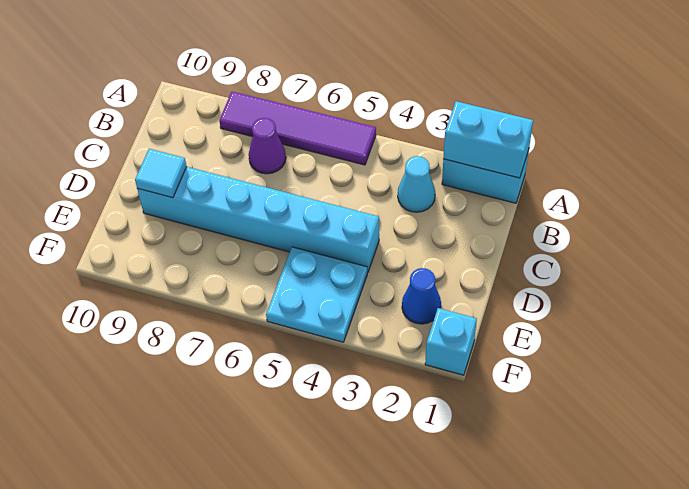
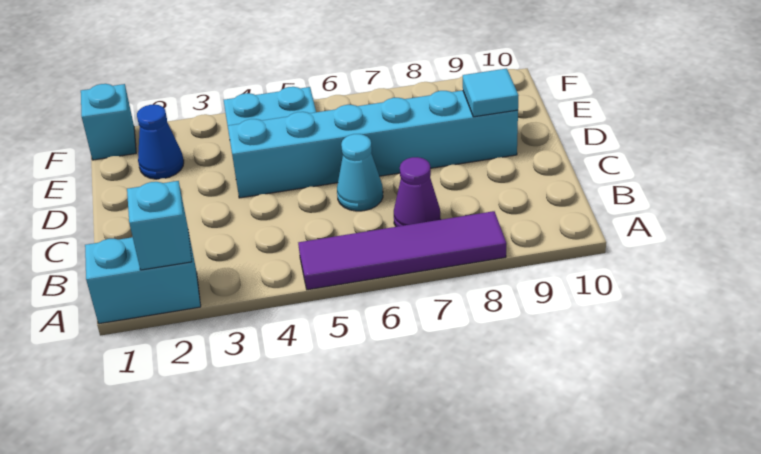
cyan brick A1:A2 level 2 -> cyan brick A2 level 2
cyan cone B3 level 1 -> cyan cone C6 level 1

